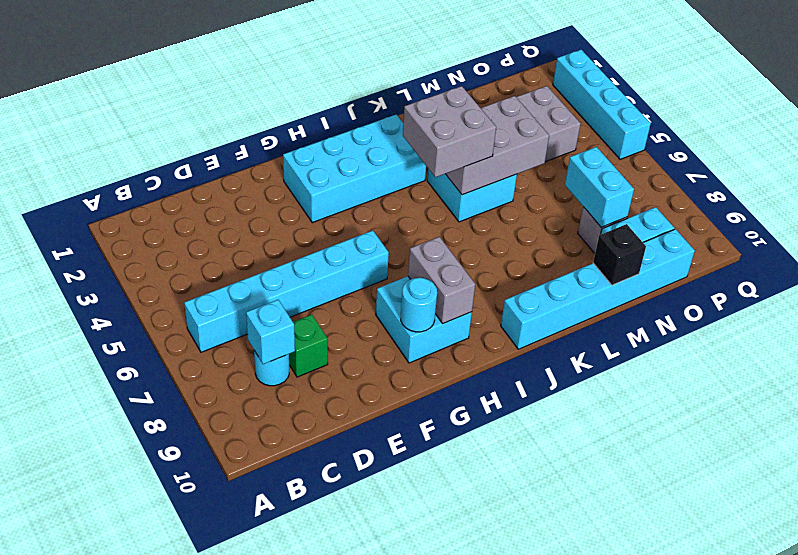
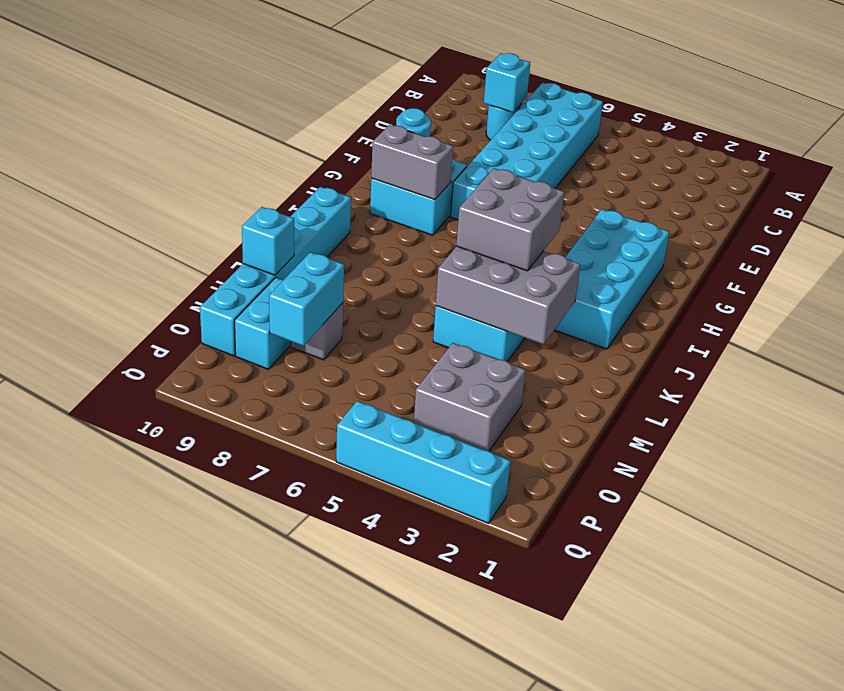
cyan brick B6:G6 level 1 -> cyan brick B6:G7 level 1
green brick D8 level 1 -> none
grey brick K4:M5 level 2 -> grey brick K3:L5 level 2
black brick M10 level 2 -> cyan brick M10 level 2
cyan brick N7:N8 level 2 -> cyan brick N8:O8 level 2

